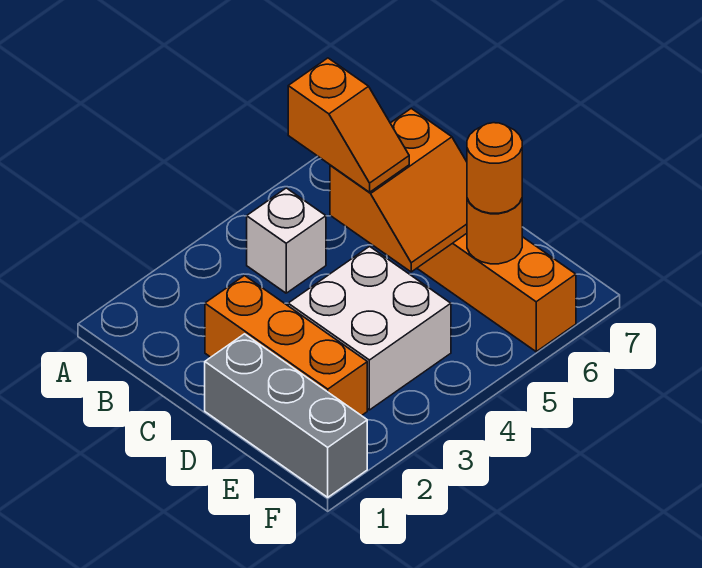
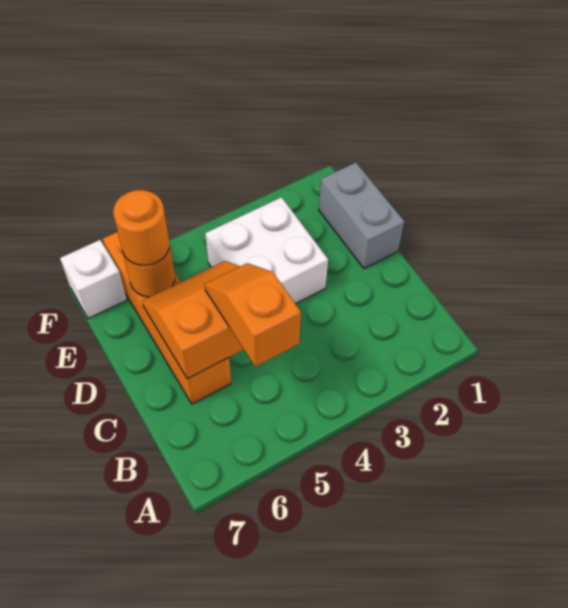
white brick B4 level 1 -> white brick F7 level 1
orange brick C2:E2 level 1 -> none
grey brick D1:F1 level 1 -> grey brick D1:E1 level 1

